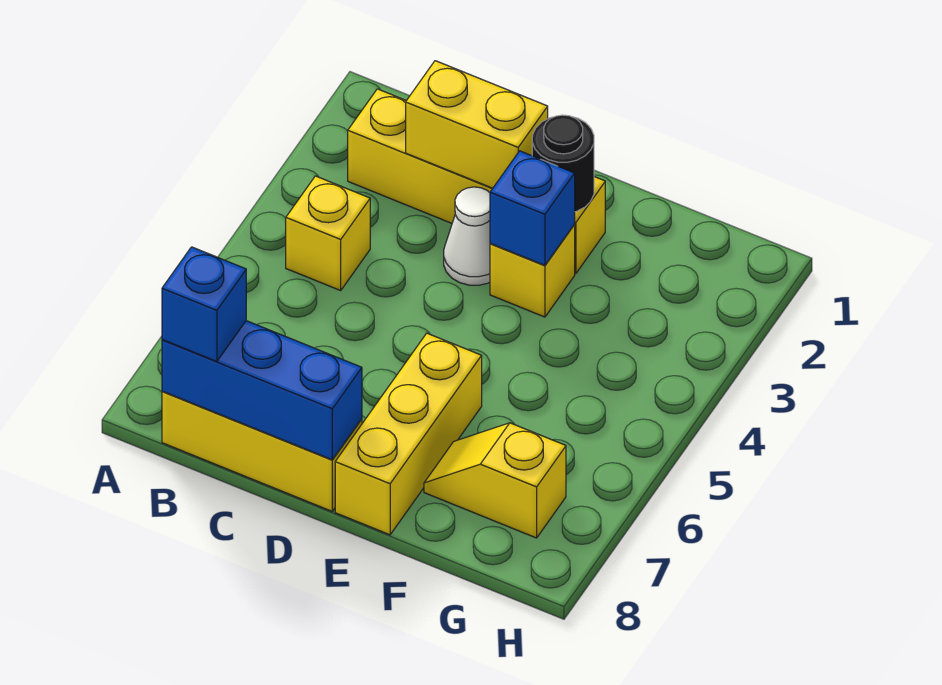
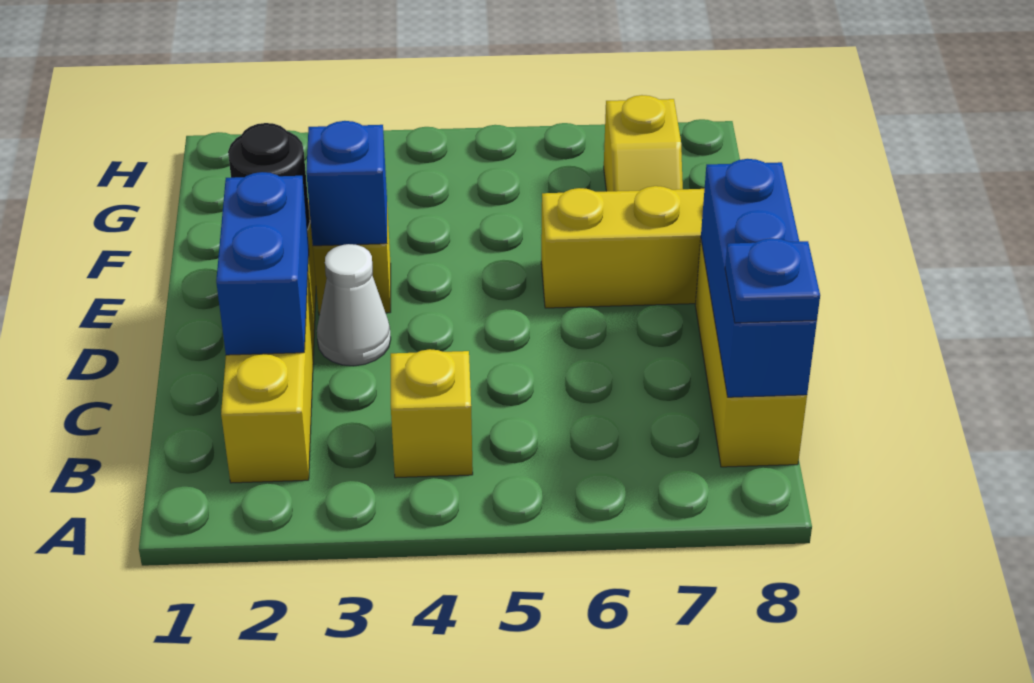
blue brick B8 level 3 -> blue plate B8 level 3
yellow brick C2:D2 level 2 -> blue brick C2:D2 level 2

